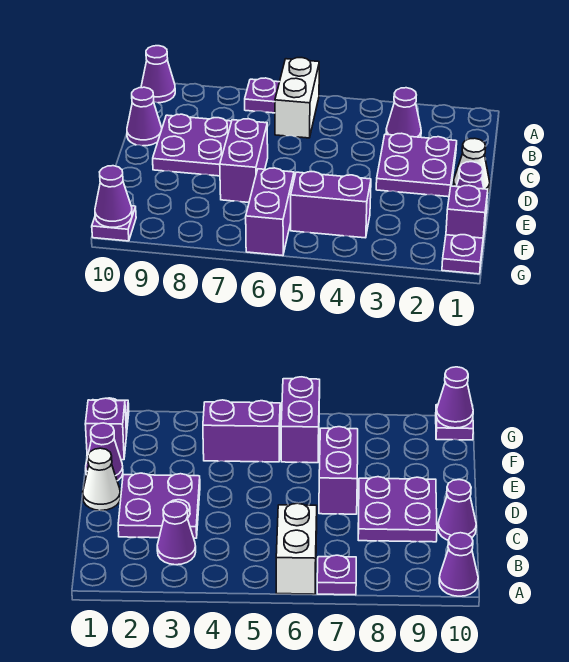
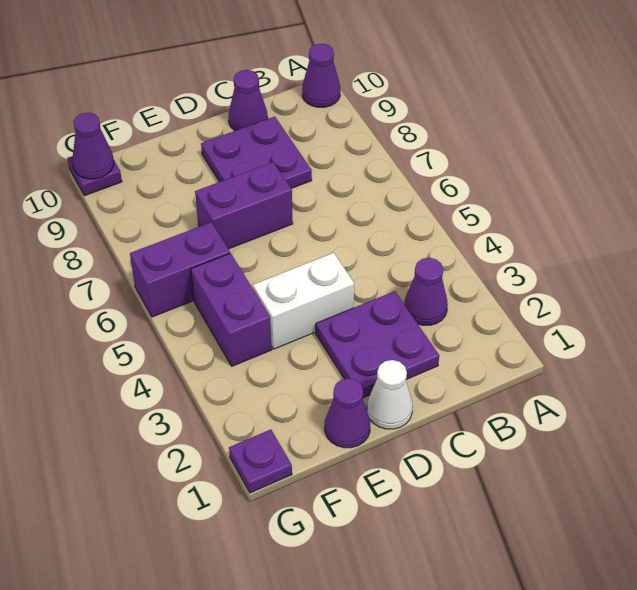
white brick A6:B6 level 1 -> white brick D4:E4 level 1
purple plate A7 level 1 -> none
purple brick F1 level 1 -> none

